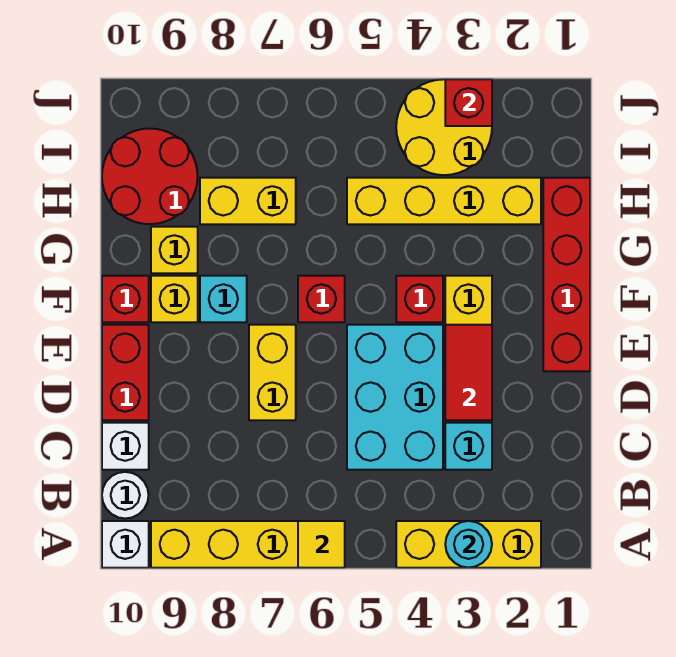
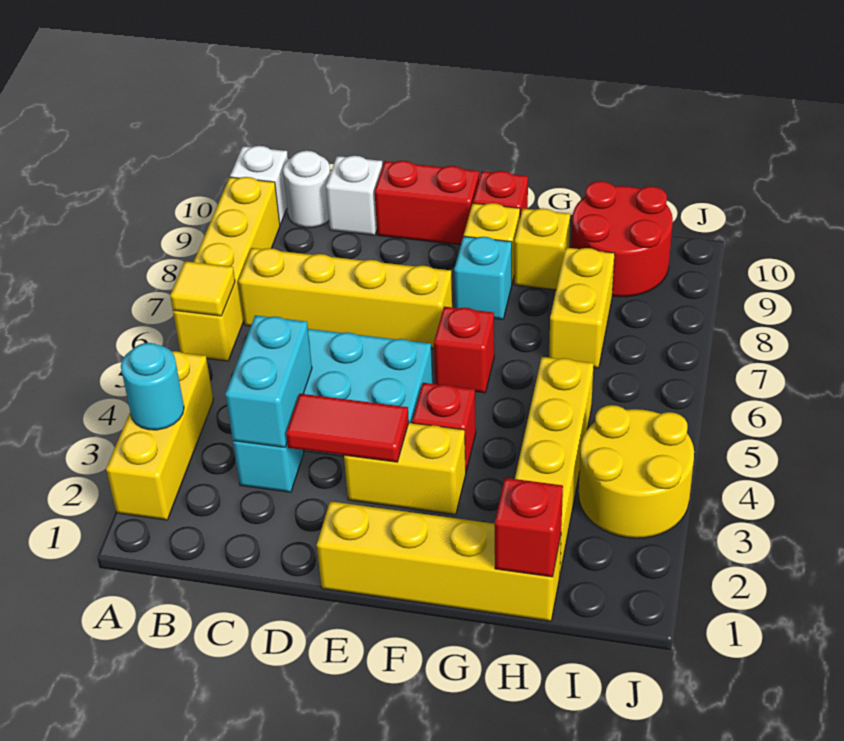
none -> cyan brick C3:C4 level 2
yellow brick D7:E7 level 1 -> yellow brick B7:E7 level 1
red brick E1:H1 level 1 -> yellow brick E1:H1 level 1
red brick J3 level 2 -> red brick H1 level 2

